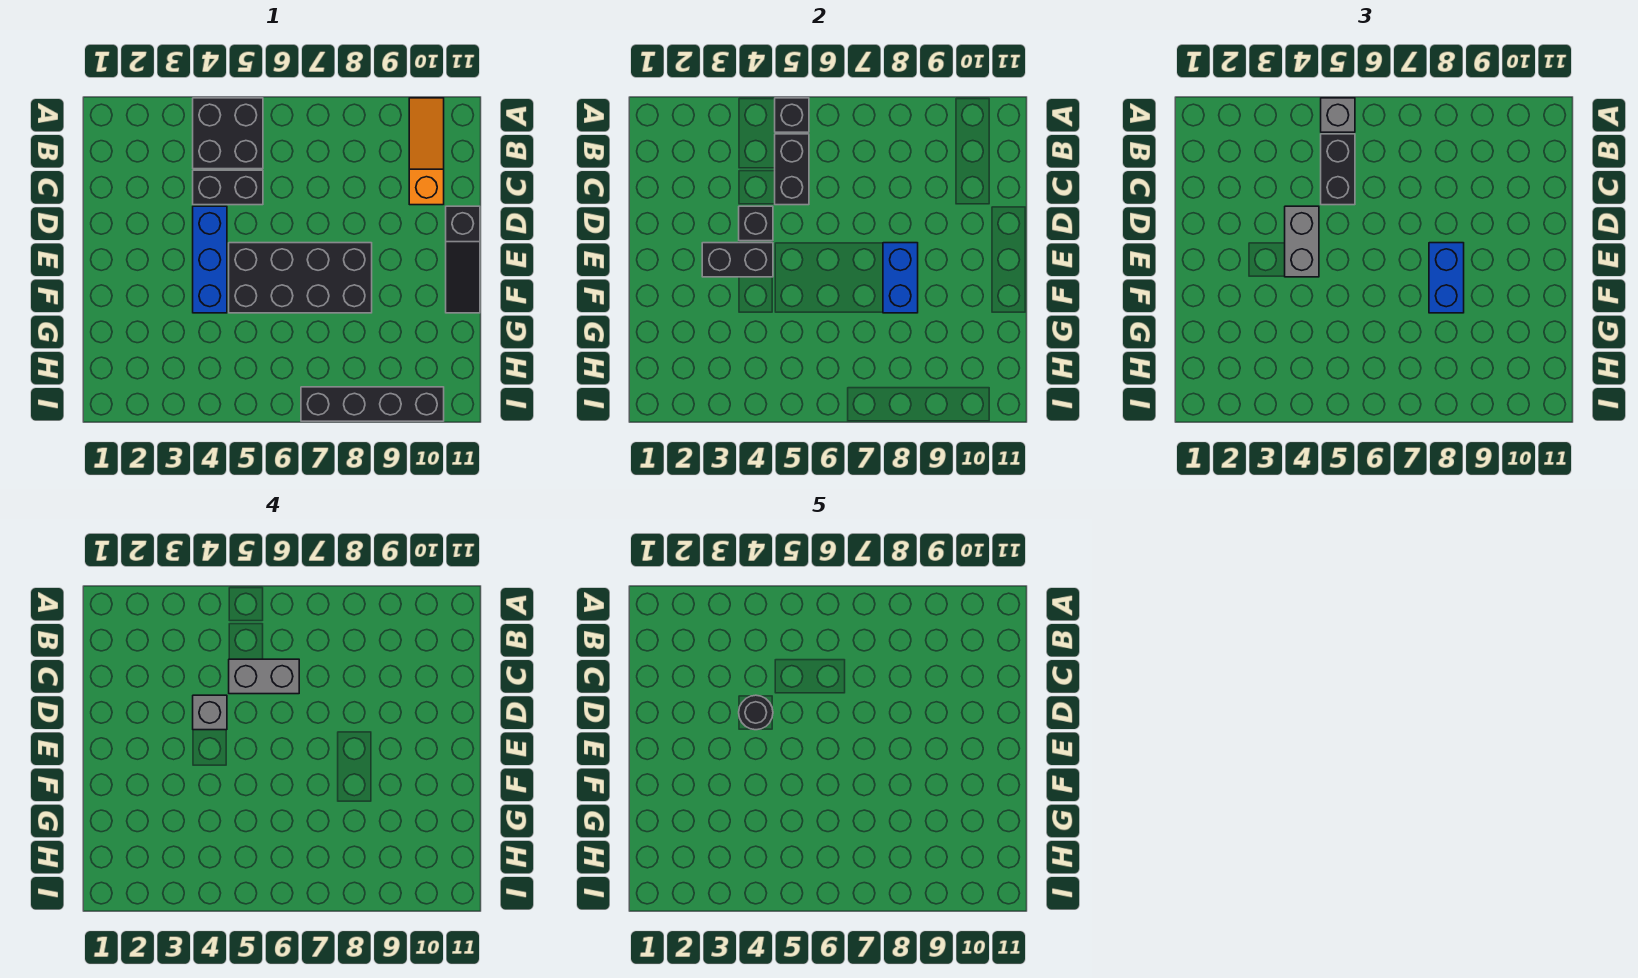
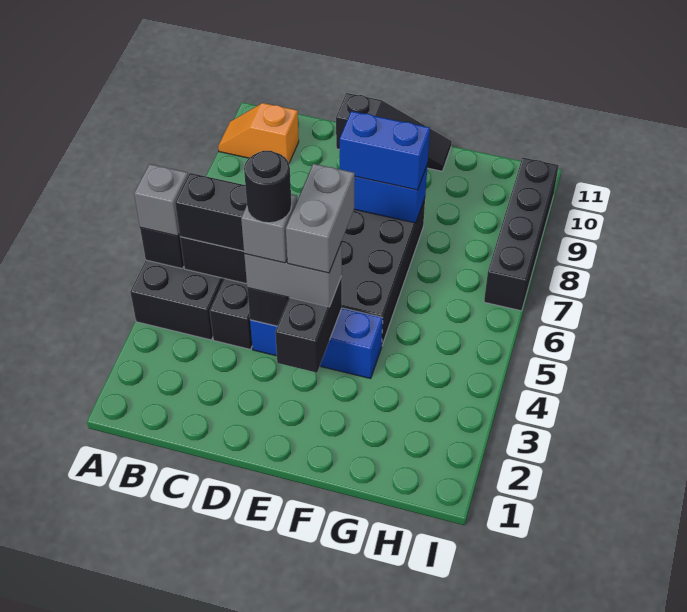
orange slope A10:C10 level 1 top C -> orange slope A10:B10 level 1 top B
grey brick C5:C6 level 4 -> grey brick E4:E5 level 4

